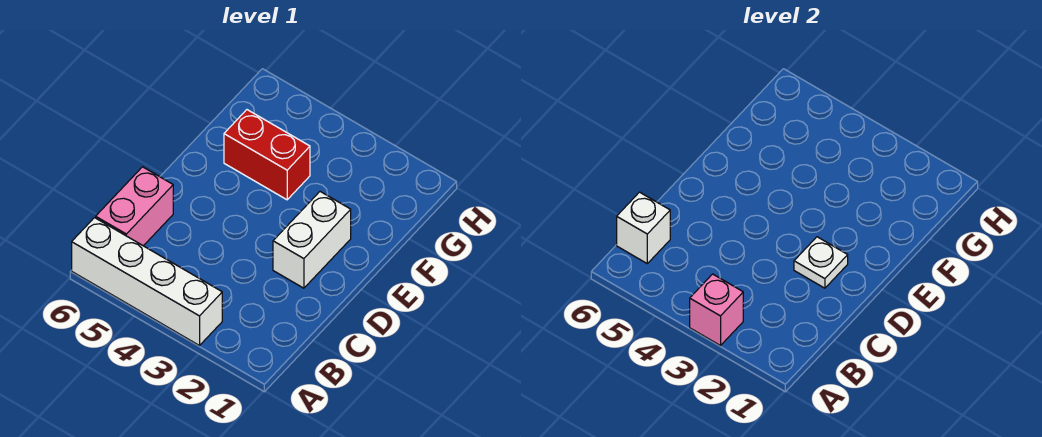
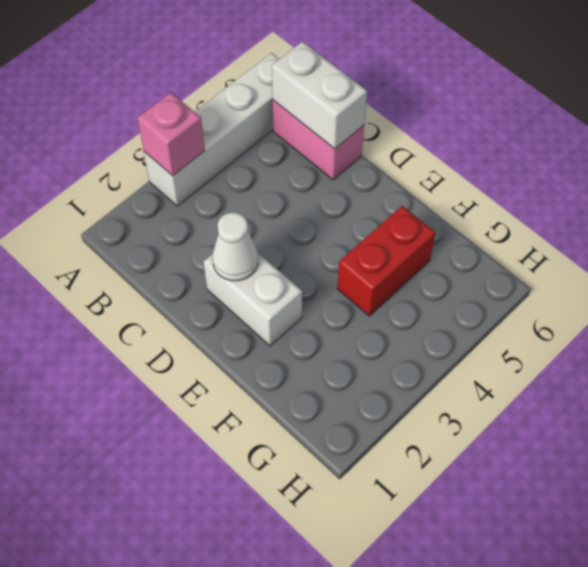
white brick B6 level 2 -> white brick B6:C6 level 2
white plate D2 level 2 -> white cone D2 level 2

